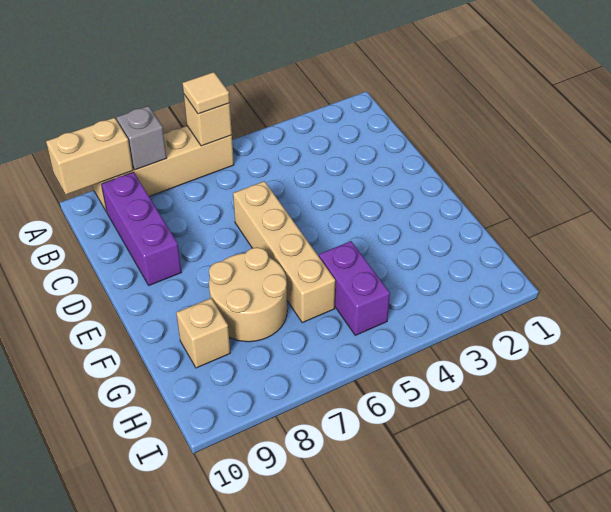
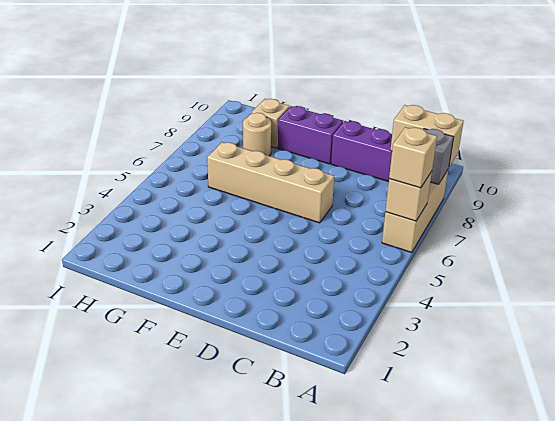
tan brick A6:A9 level 1 -> tan brick A6:A8 level 1
tan tile A6 level 3 -> tan brick A6 level 3
tan brick A9:A10 level 2 -> tan brick A9:B9 level 2
tan round brick F7:G8 level 1 -> tan round brick G8 level 1
purple brick G5:H5 level 1 -> purple brick E9:F9 level 1

